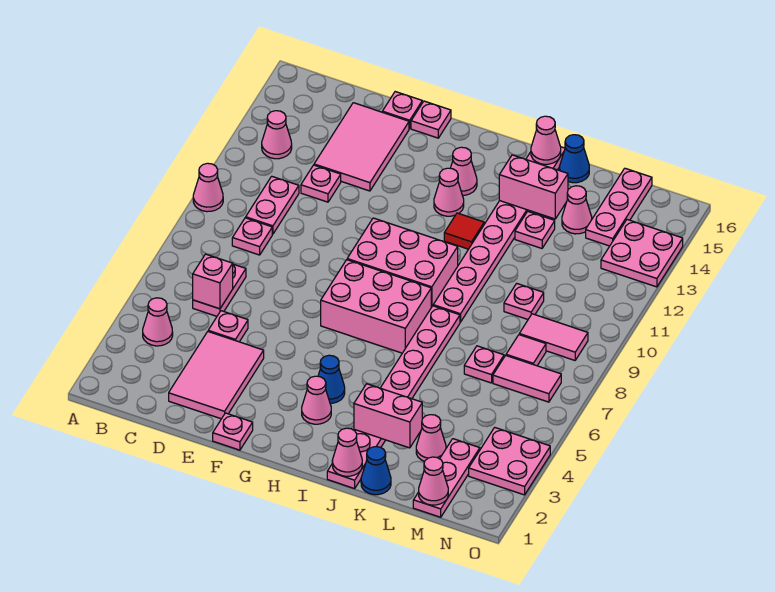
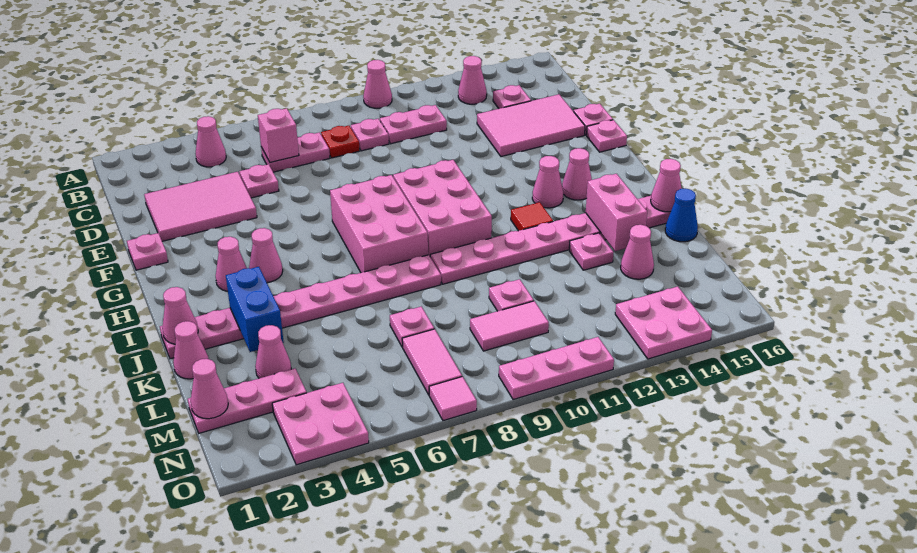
none -> red plate C8 level 1
pink plate D12 level 1 -> pink plate C14 level 1
blue cone H4 level 1 -> pink cone H4 level 1
pink brick J3:K3 level 2 -> blue brick J3:K3 level 2
blue cone K1 level 1 -> pink cone K1 level 1
pink tile M8 level 1 -> pink tile O7 level 1
pink tile M9:N9 level 1 -> pink tile M9:M10 level 1
pink plate M14:M16 level 1 -> pink plate O9:O11 level 1

